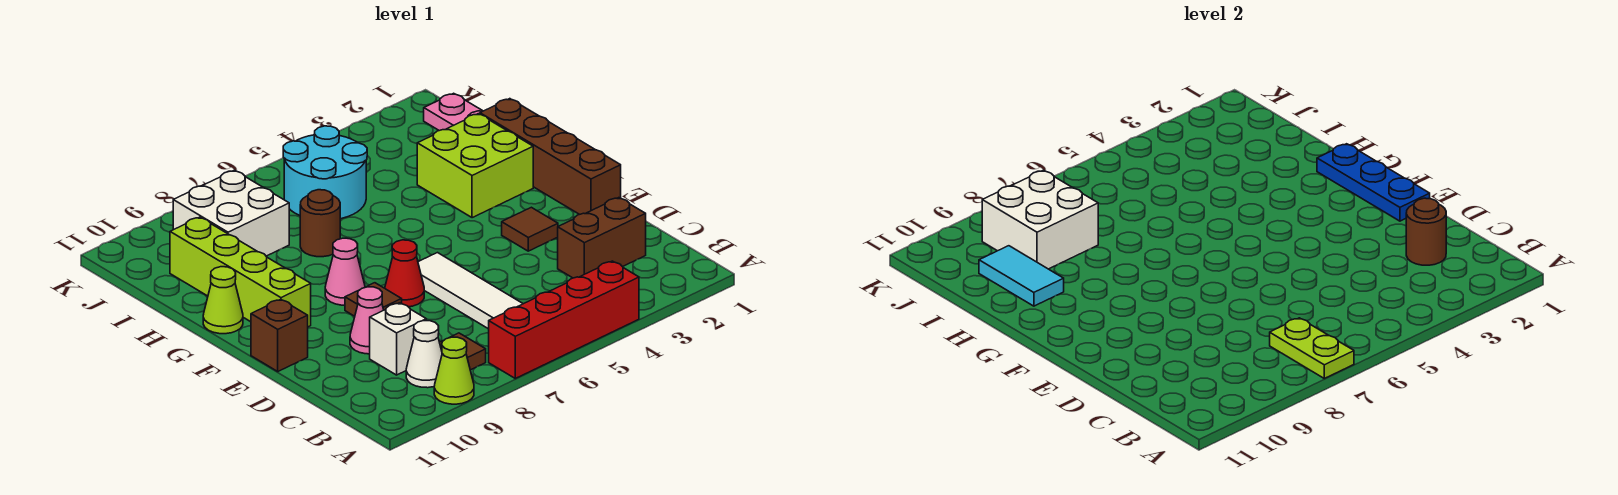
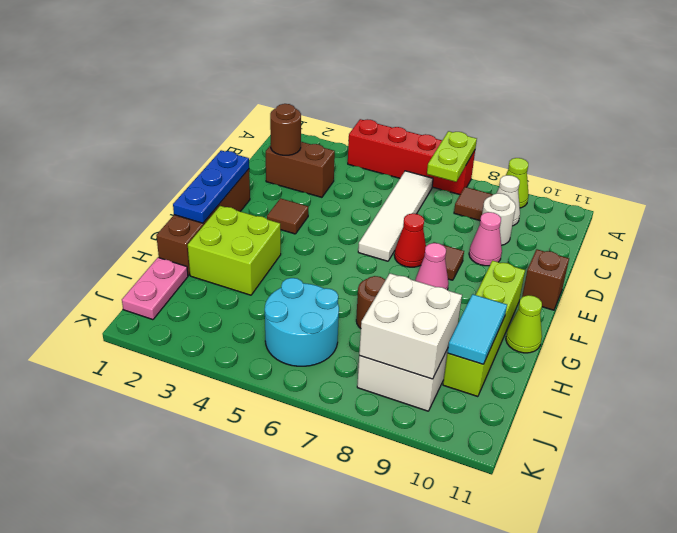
white brick C9 level 1 -> white round brick C9 level 1

